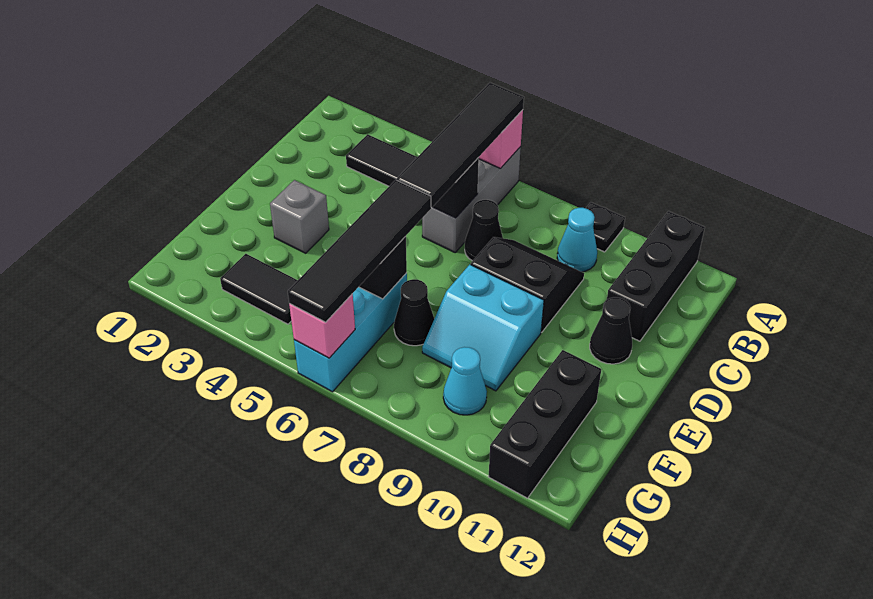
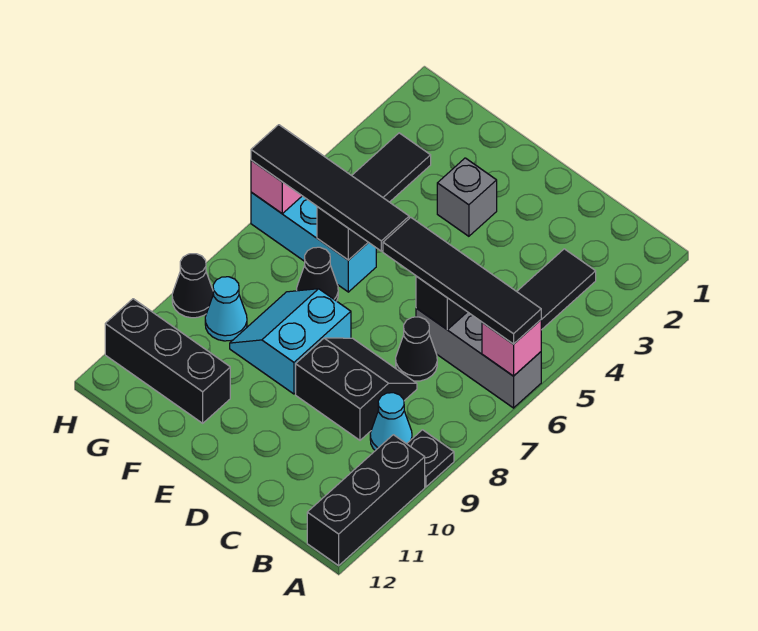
black brick A11:C11 level 1 -> black brick A10:A12 level 1
black slope C8:D9 level 1 top D -> black slope C8:D9 level 1 top 9
black cone D11 level 1 -> black cone H9 level 1

